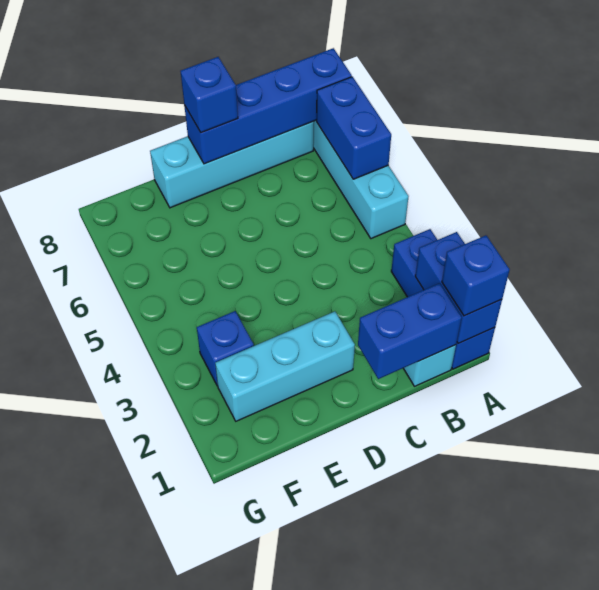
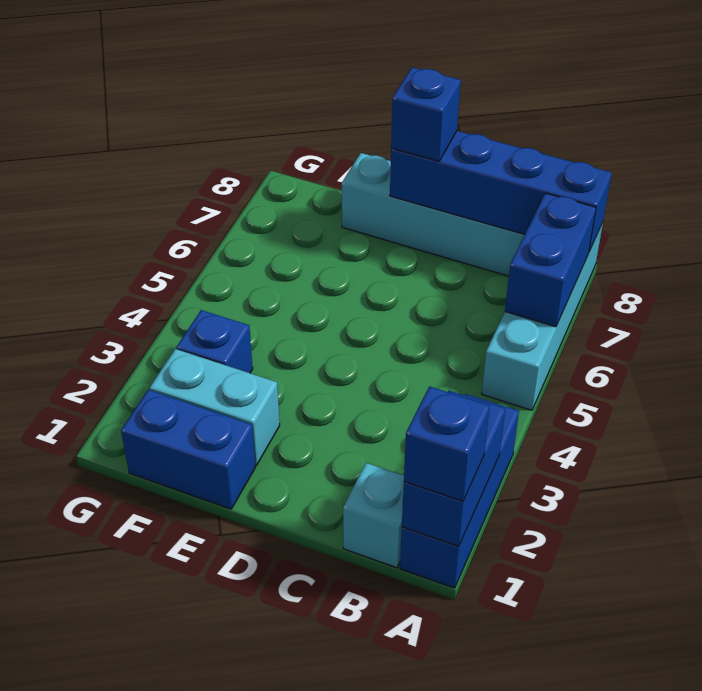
blue brick B1:C1 level 2 -> blue brick E1:F1 level 1
cyan brick D2:F2 level 1 -> cyan brick E2:F2 level 1

